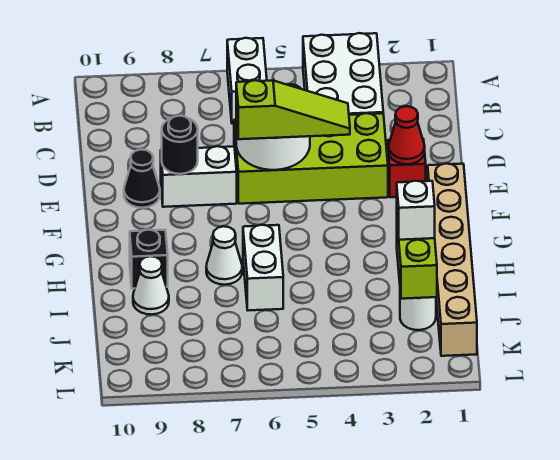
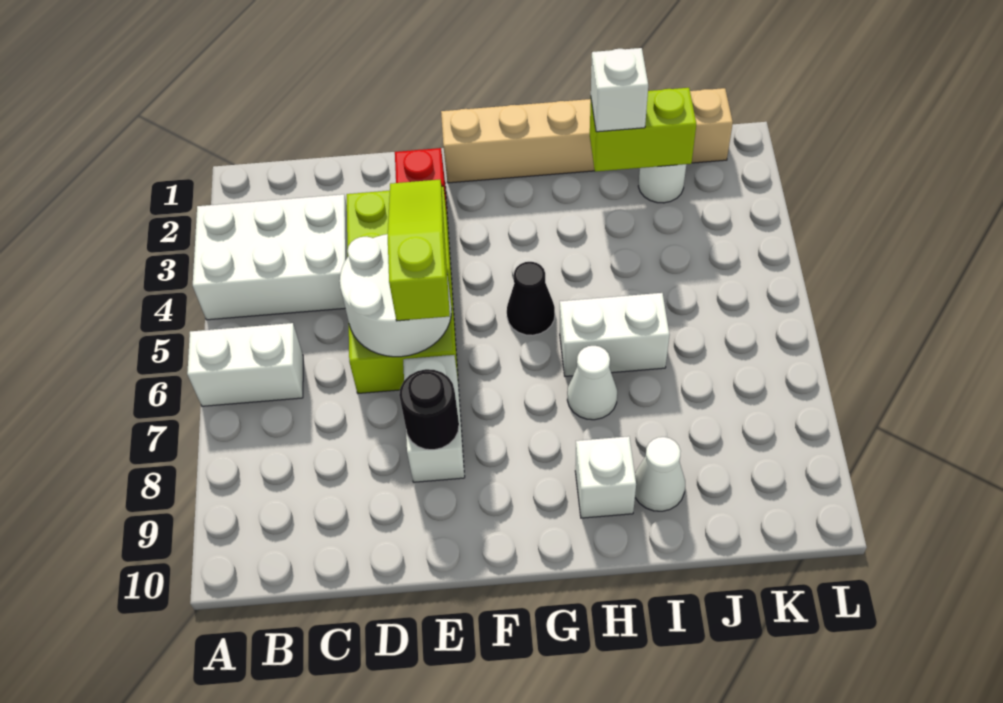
red cone E2 level 2 -> none
black cone E9 level 1 -> black cone G5 level 1
black brick H9 level 1 -> white brick H9 level 1

